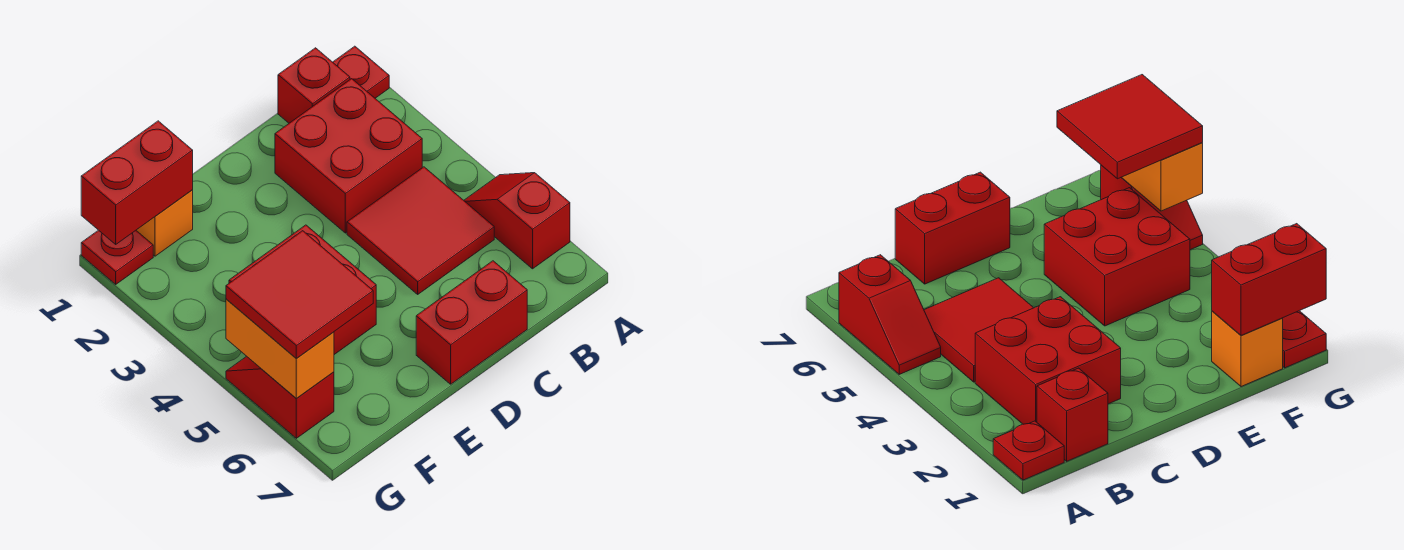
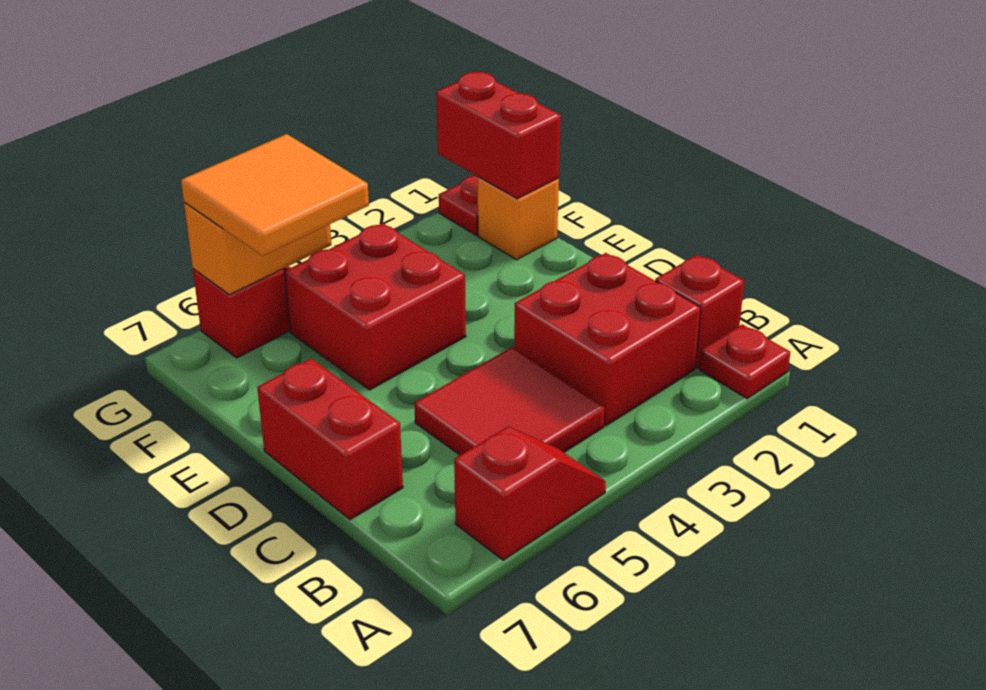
red tile F5:G6 level 3 -> orange tile F5:G6 level 3

